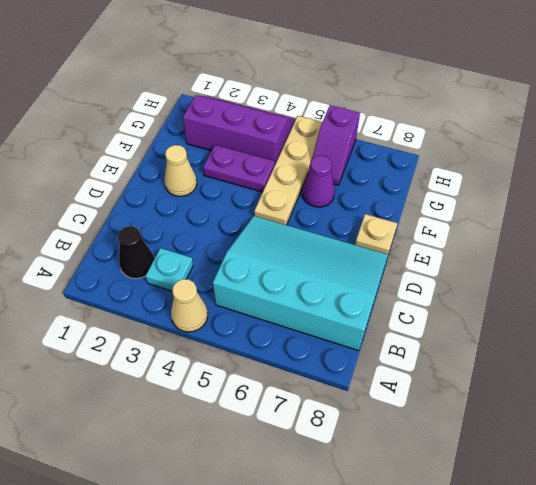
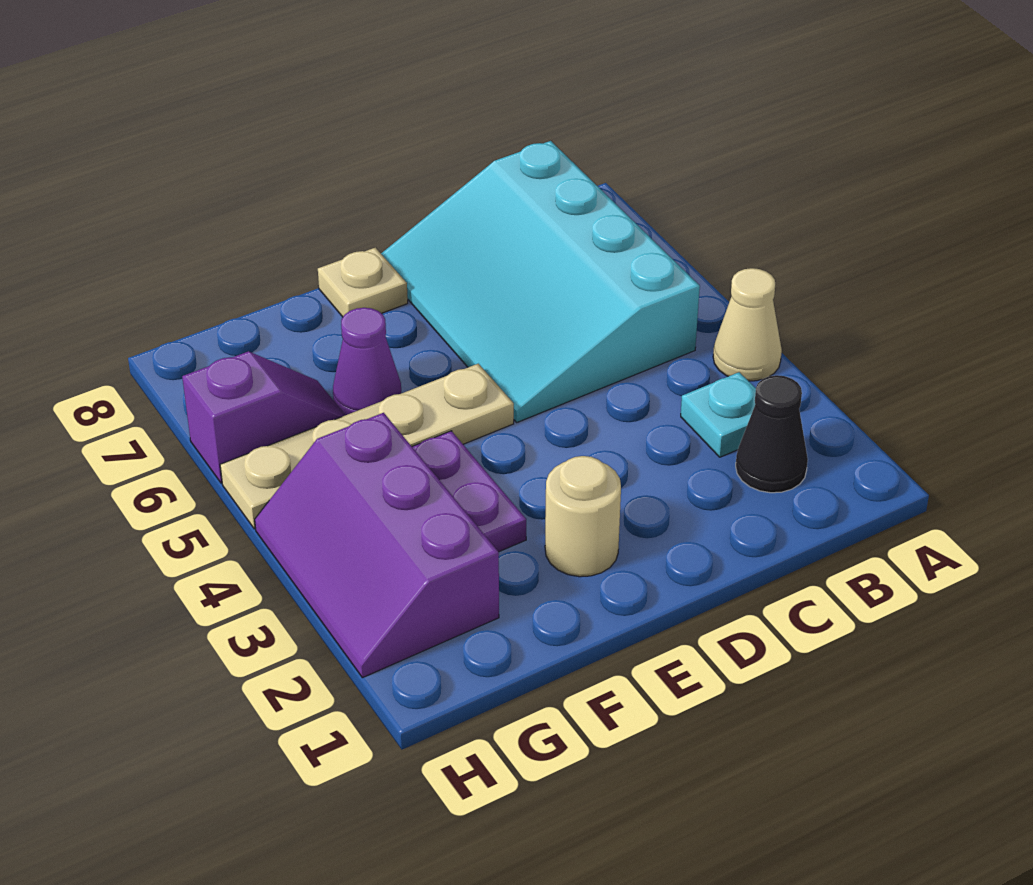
tan cone E2 level 1 -> tan round brick E2 level 1

